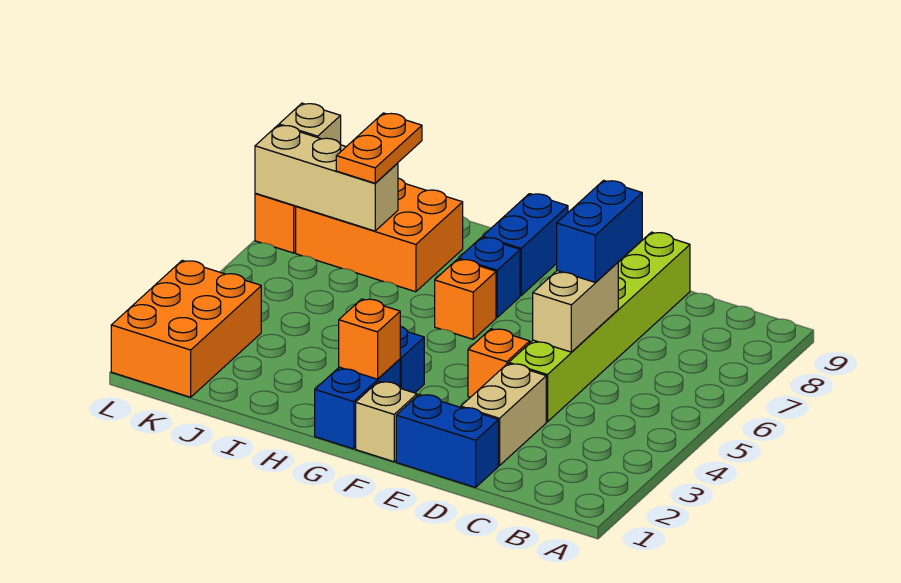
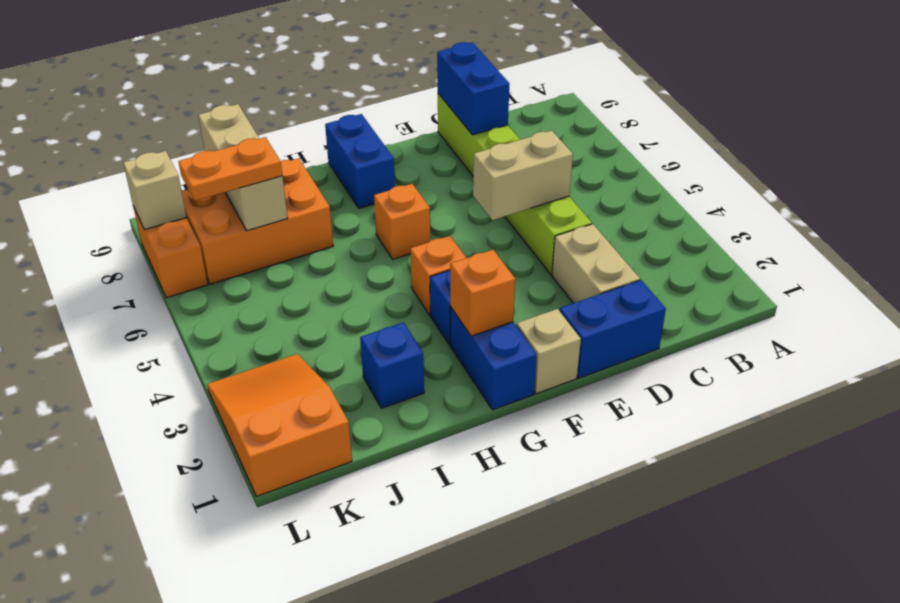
tan brick D5:D6 level 2 -> tan brick D5:E5 level 2
blue brick D6:D7 level 3 -> blue brick D8:D9 level 2
orange brick E4 level 1 -> orange brick G4 level 1
blue brick G7 level 1 -> blue brick I2 level 1
tan brick J7:L7 level 2 -> tan brick J7:J9 level 2
orange plate J7:J8 level 3 -> orange plate J7:K7 level 3
orange brick K1:L3 level 1 -> orange slope K1:L3 level 1 top 1

